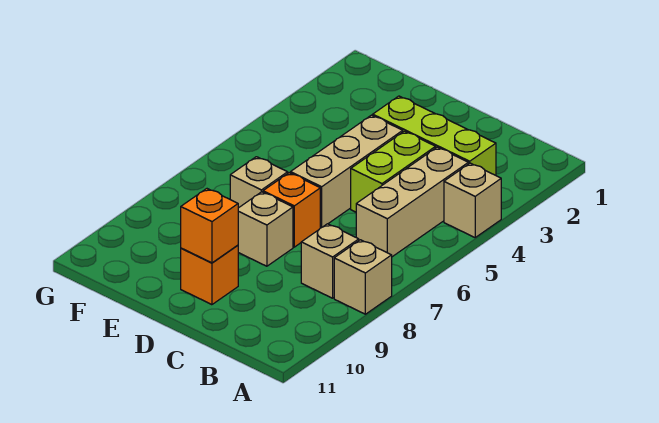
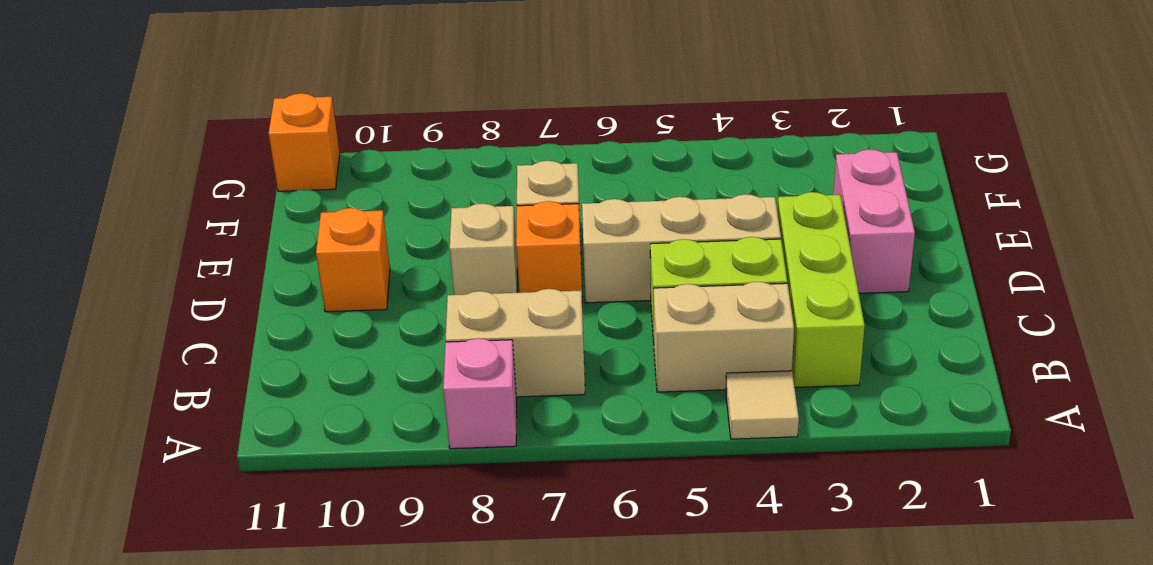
tan brick A4 level 1 -> tan tile A4 level 1
tan brick A8 level 1 -> pink brick A8 level 1
tan brick B4:B6 level 1 -> tan brick B4:B5 level 1
tan brick B8 level 1 -> tan brick B7:B8 level 1
none -> pink brick D2:E2 level 1
orange brick D10 level 2 -> orange brick G11 level 1

